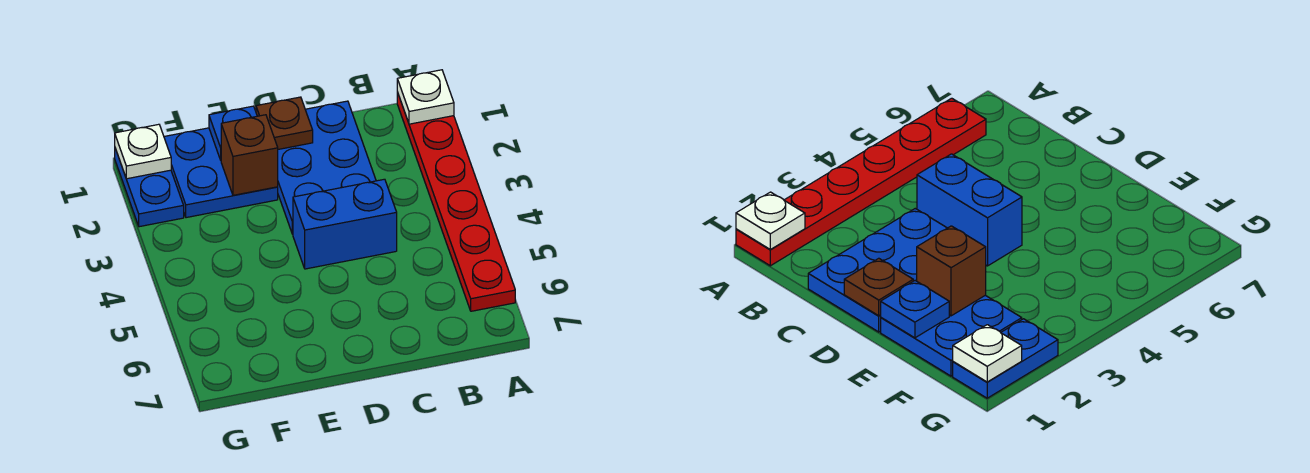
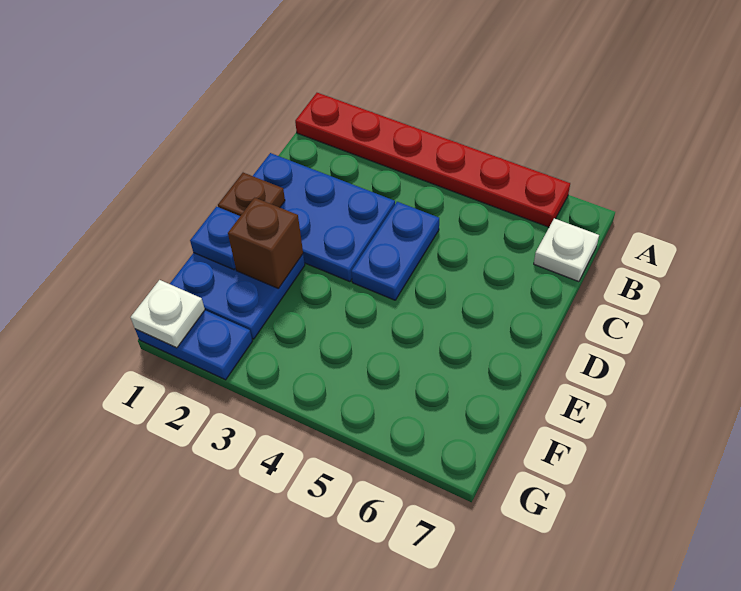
white plate A1 level 2 -> white plate B7 level 1
blue brick C4:D4 level 1 -> blue plate C4:D4 level 1

